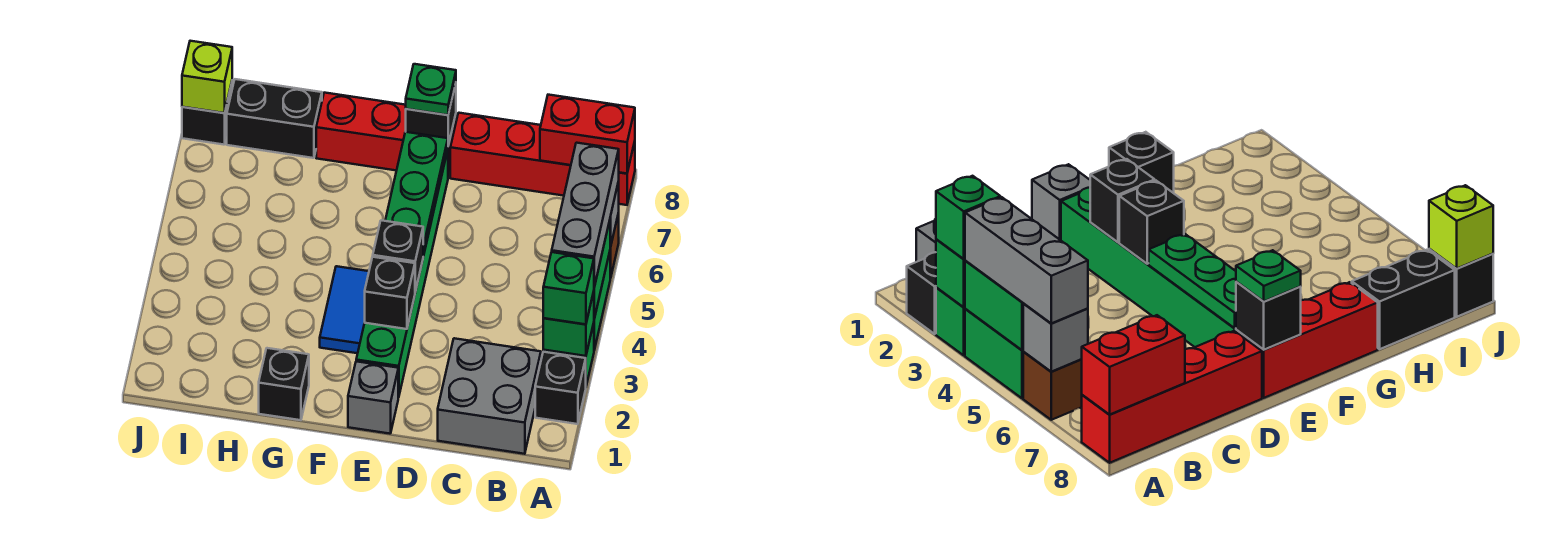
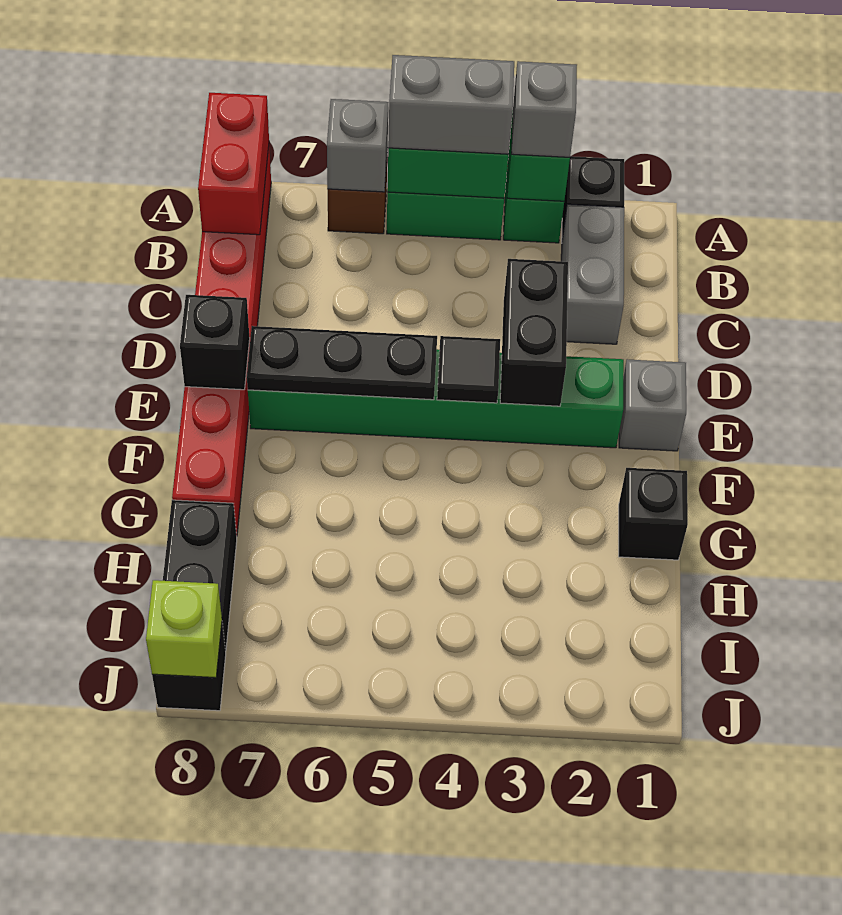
green brick A3 level 3 -> grey brick A3 level 3
grey brick A4:A6 level 3 -> grey brick A4:A5 level 3
grey brick B1:C2 level 1 -> grey brick B2:C2 level 1
black brick E3 level 2 -> black brick D3:E3 level 2
black brick E4 level 2 -> black tile E4 level 2
green plate E5:E7 level 2 -> black plate E5:E7 level 2
green plate E8 level 3 -> none
blue tile F3:F4 level 1 -> none

